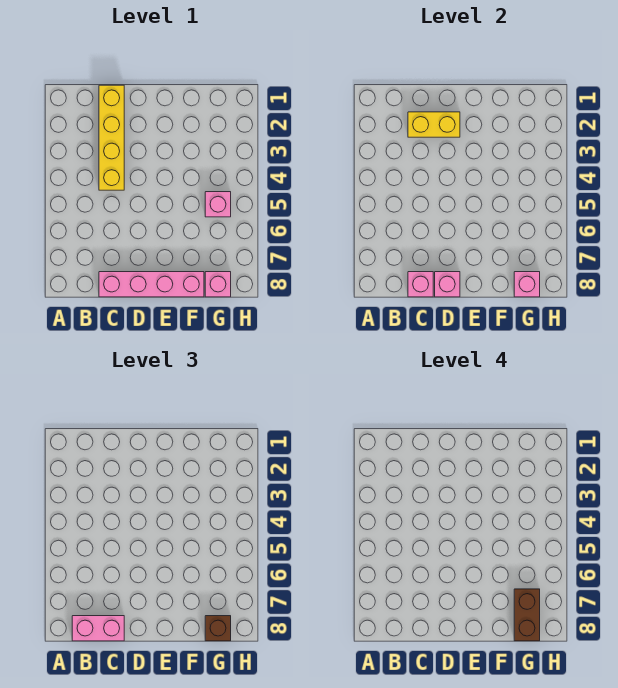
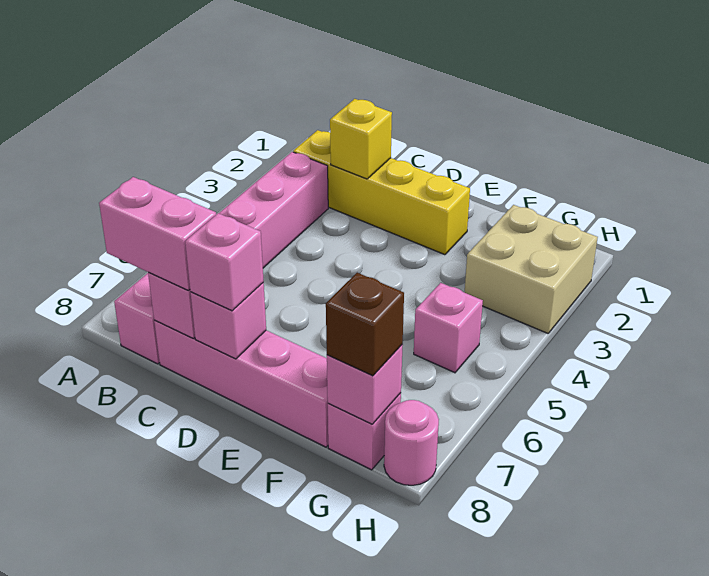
none -> pink brick B3:B8 level 1
yellow brick C1:C4 level 1 -> yellow brick B2:E2 level 1
yellow brick C2:D2 level 2 -> yellow brick C2 level 2
none -> pink brick D8 level 3
none -> tan brick G2:H3 level 1
brown brick G7:G8 level 4 -> none
none -> pink round brick H8 level 1

